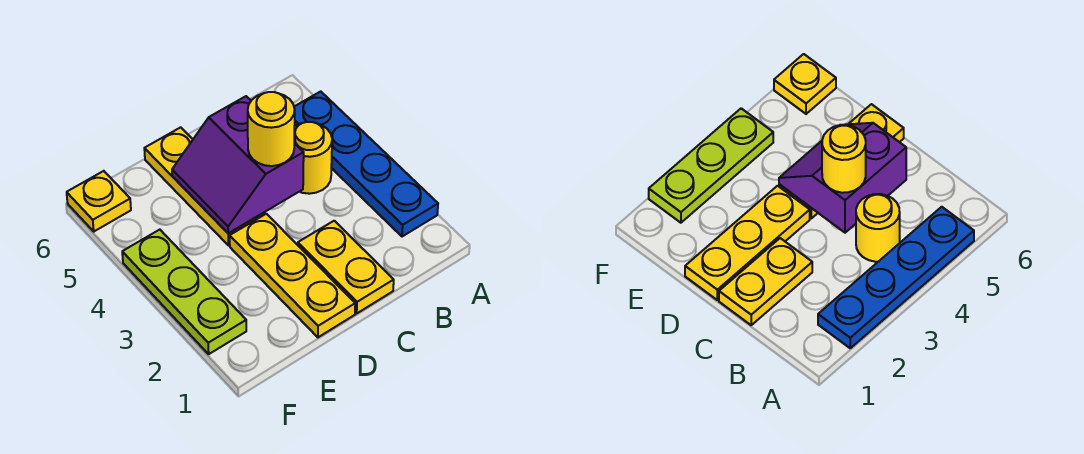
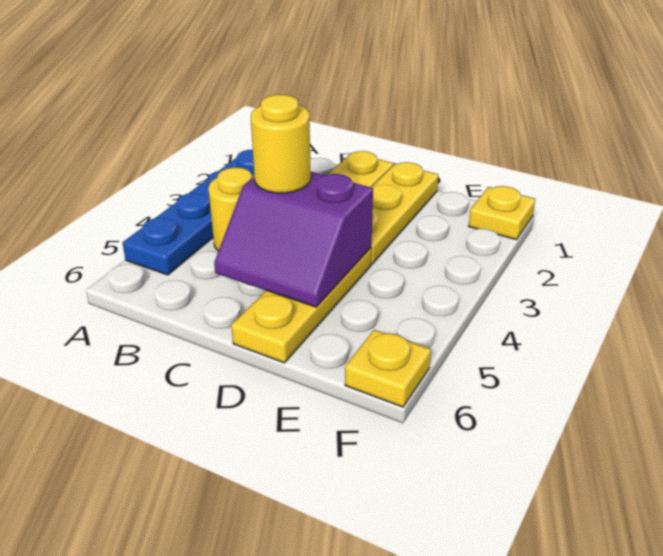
purple slope C4:D5 level 2 top C -> purple slope C4:D5 level 2 top 4
none -> yellow plate F1 level 1
lime plate F2:F4 level 1 -> none

